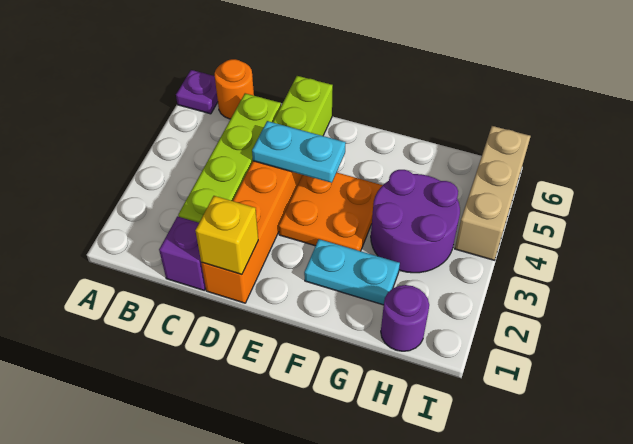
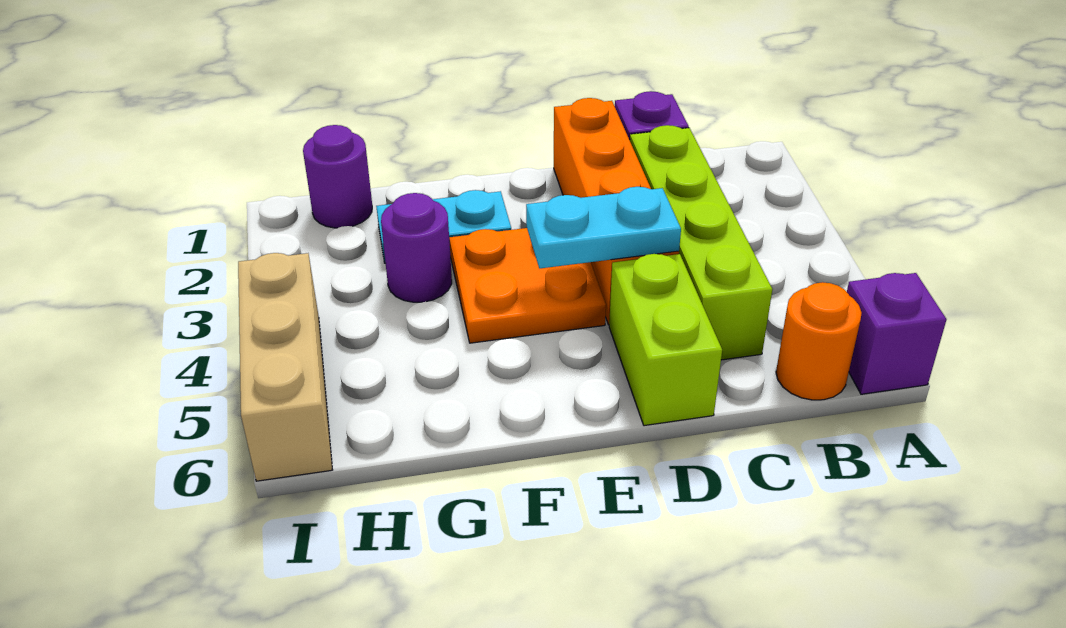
purple plate A6 level 1 -> purple brick A6 level 1
yellow brick D1 level 2 -> none
purple round brick G3:H4 level 1 -> purple round brick G3 level 1

